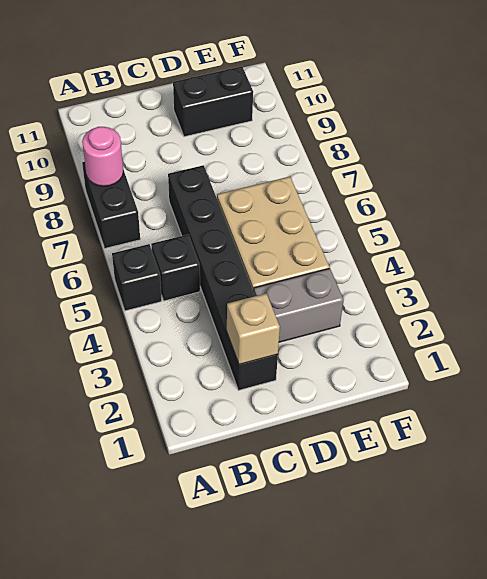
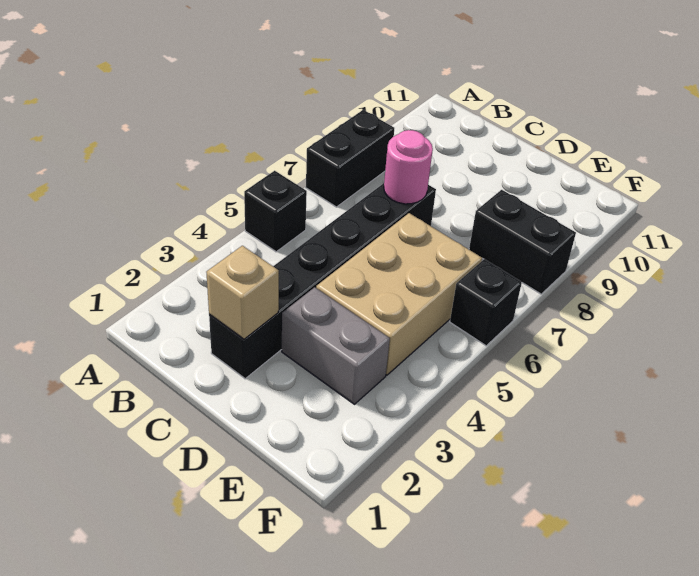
pink round brick A8 level 2 -> pink round brick C7 level 2
black brick B5 level 1 -> black brick F6 level 1
black brick D10:E10 level 1 -> black brick E8:F8 level 1

